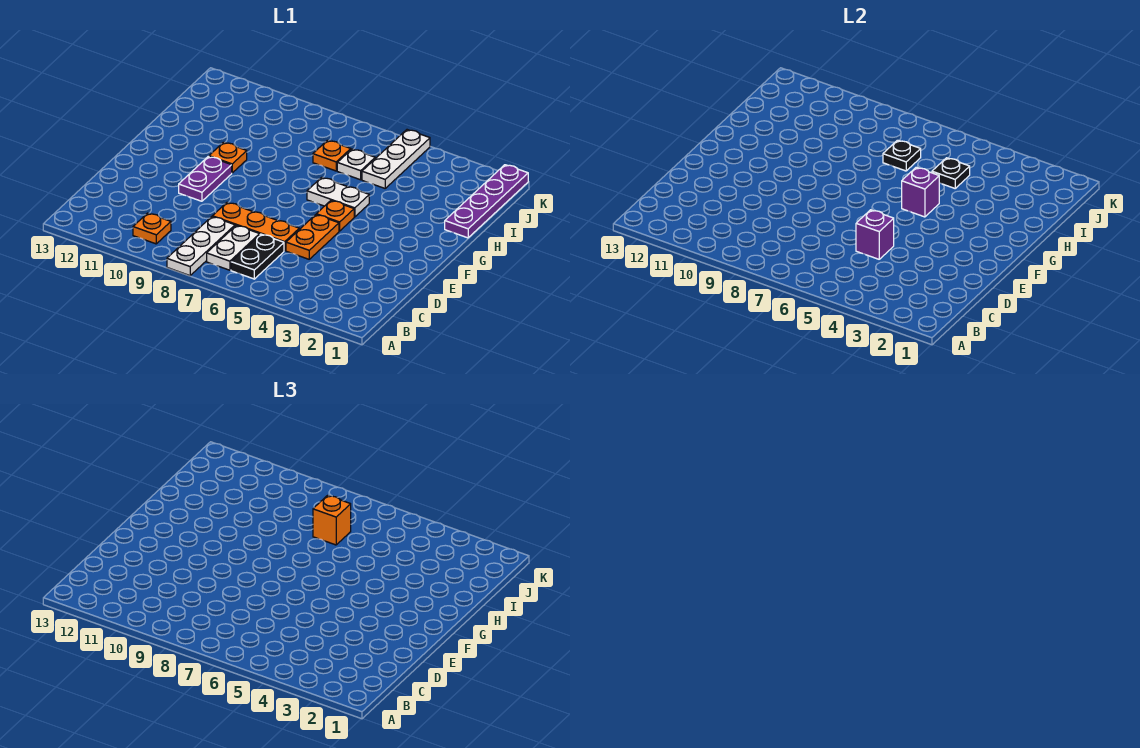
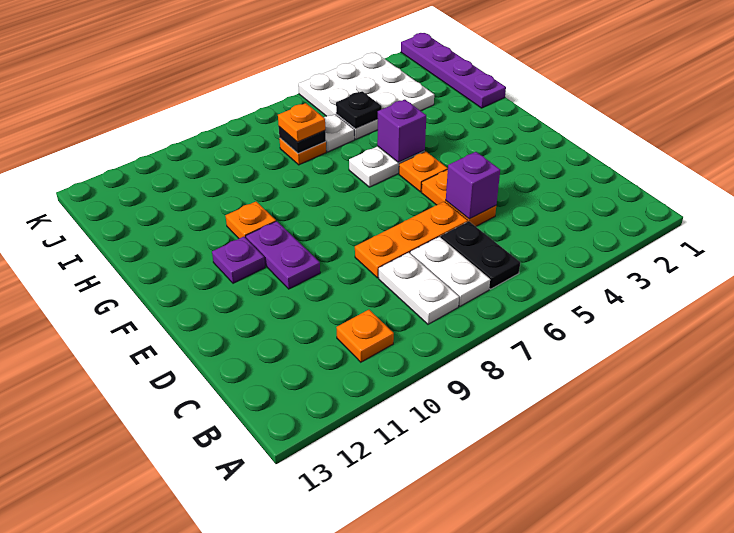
white plate A8:C8 level 1 -> white plate B8:C8 level 1
none -> purple plate F11 level 1
white plate I5:K5 level 1 -> white plate I3:K5 level 1
orange brick I7 level 3 -> orange plate I7 level 3

